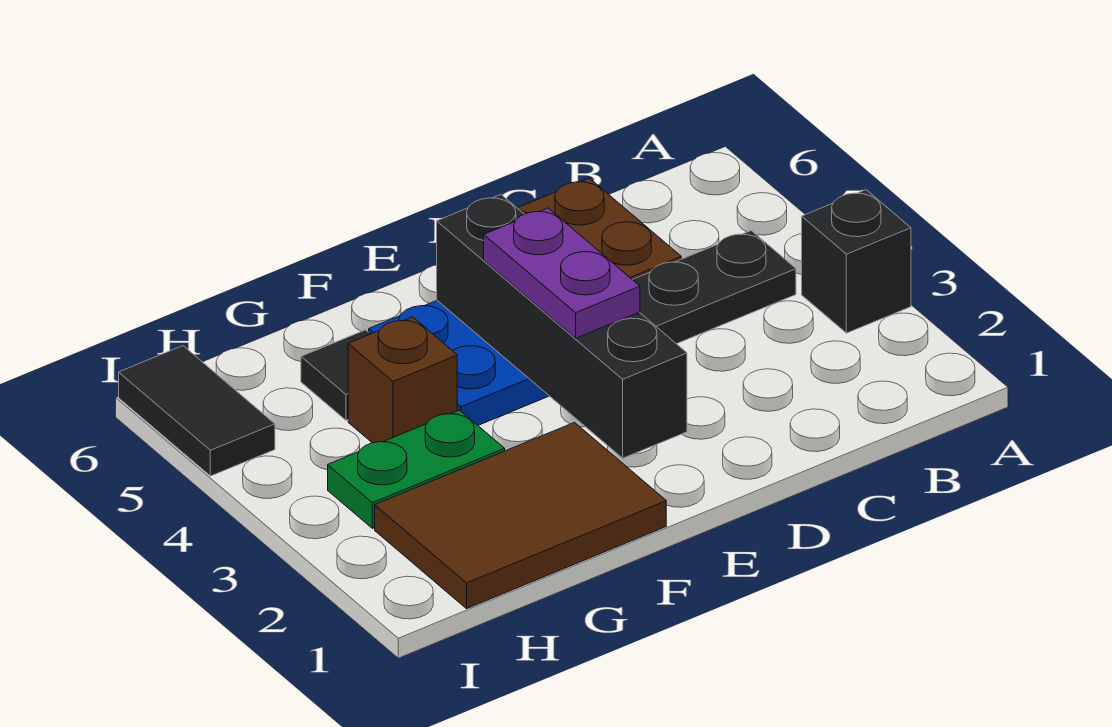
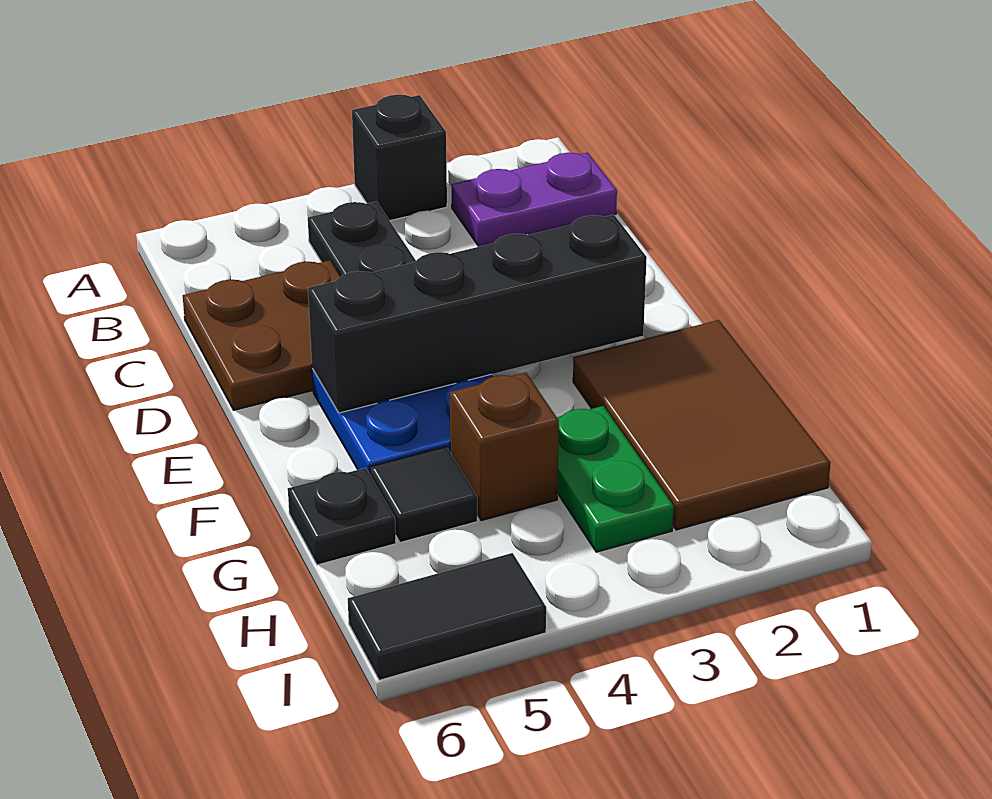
purple plate E3:E4 level 3 -> purple plate B1:B2 level 1
none -> black plate G6 level 1

